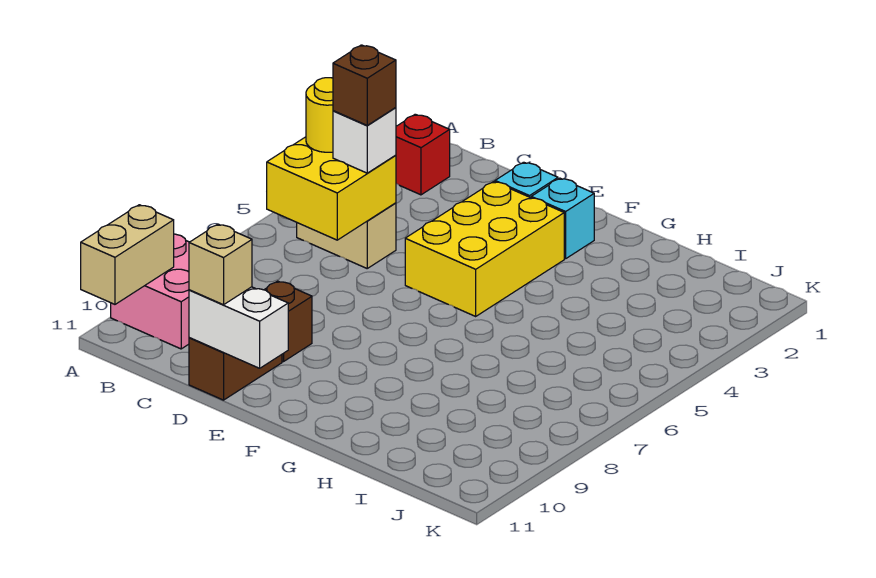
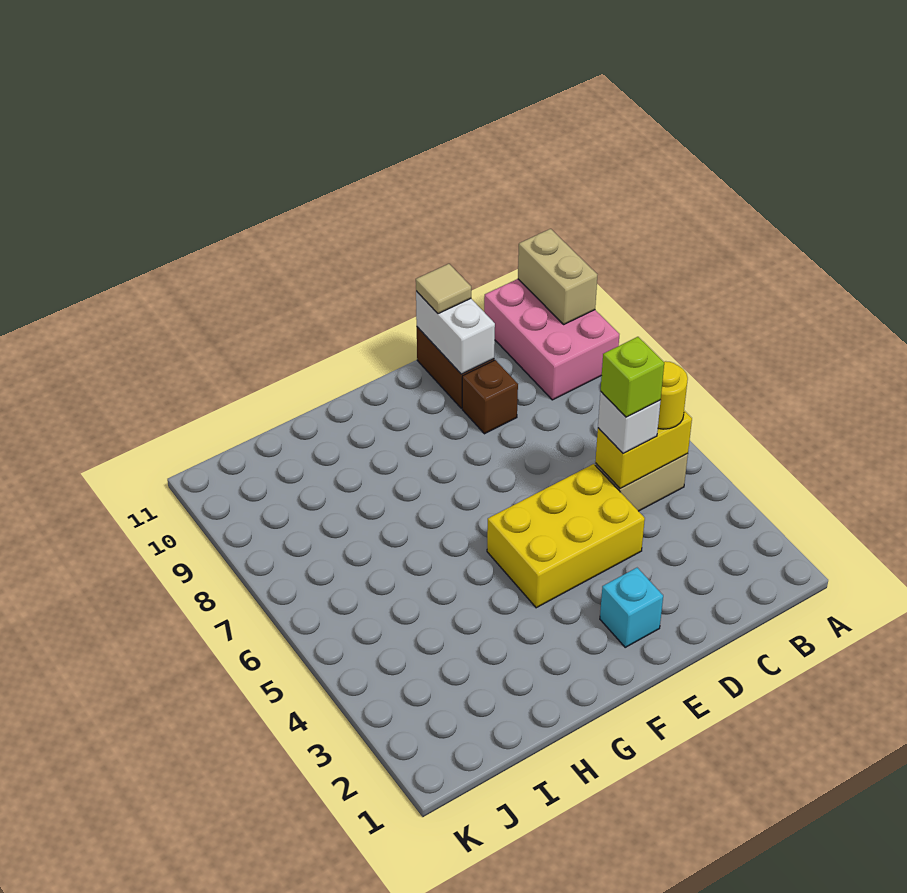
pink brick A9:B10 level 1 -> pink brick A9:B11 level 1
red brick B2 level 1 -> none
yellow brick B5:C6 level 2 -> yellow brick B5:C5 level 2
brown brick C5 level 4 -> lime brick C5 level 4
white brick D11:E11 level 2 -> white brick D10:D11 level 2
tan brick D11 level 3 -> tan tile D11 level 3
yellow brick E3:F5 level 1 -> yellow brick D4:F5 level 1
cyan brick F2 level 1 -> none

